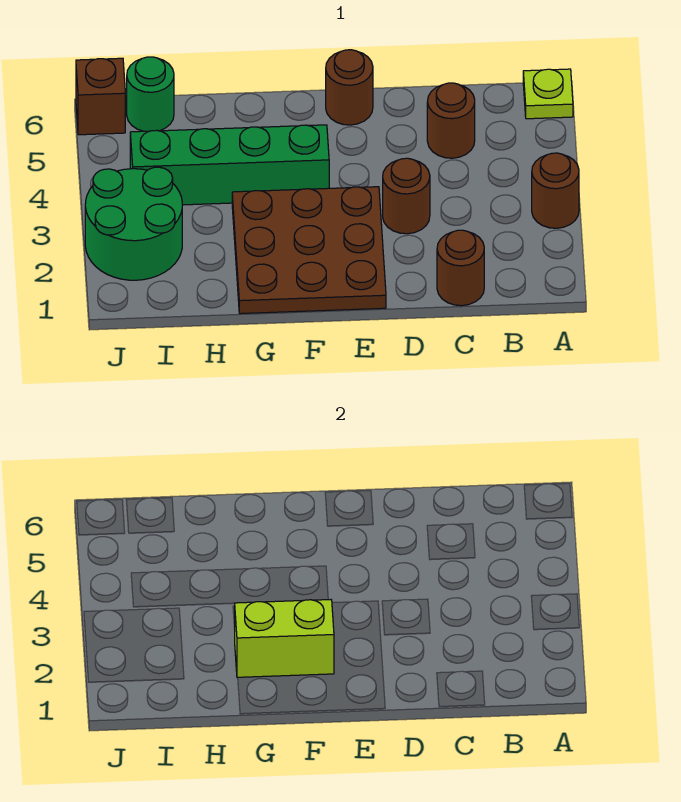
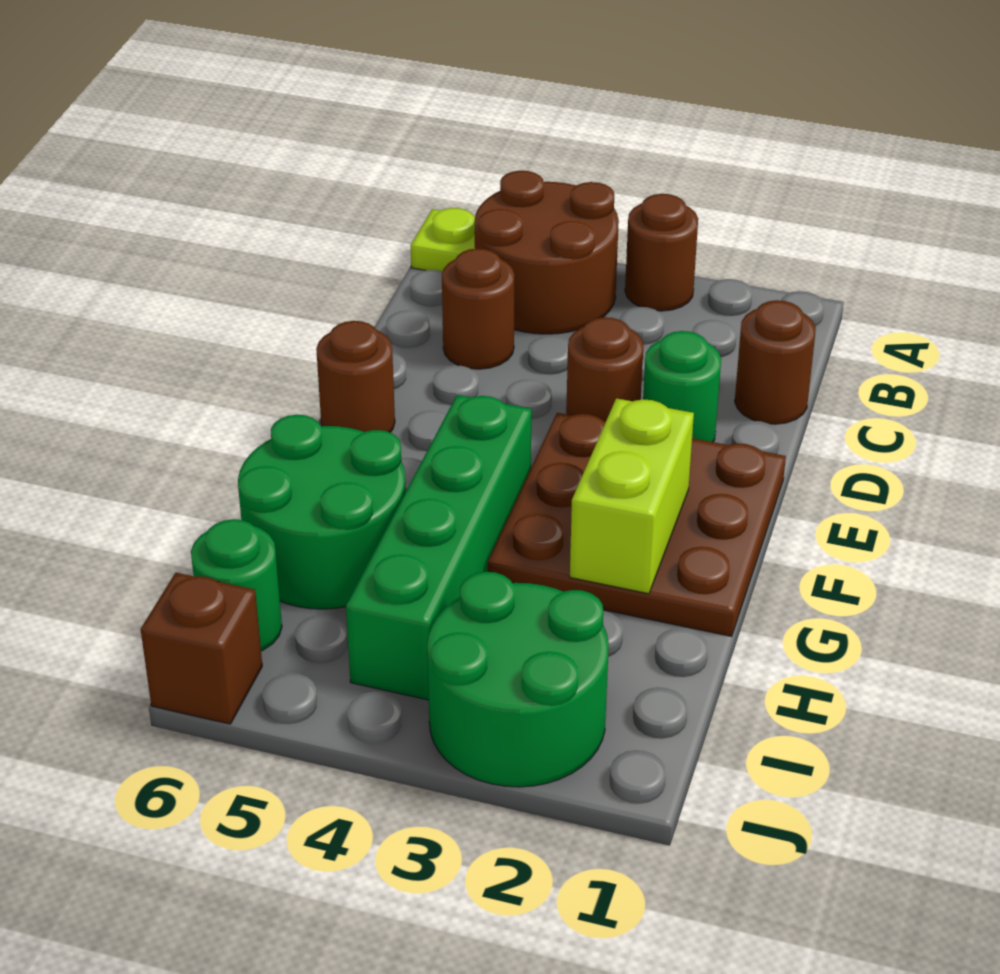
none -> brown round brick A4:B5 level 1
none -> green round brick D2 level 1
none -> green round brick G5:H6 level 1

